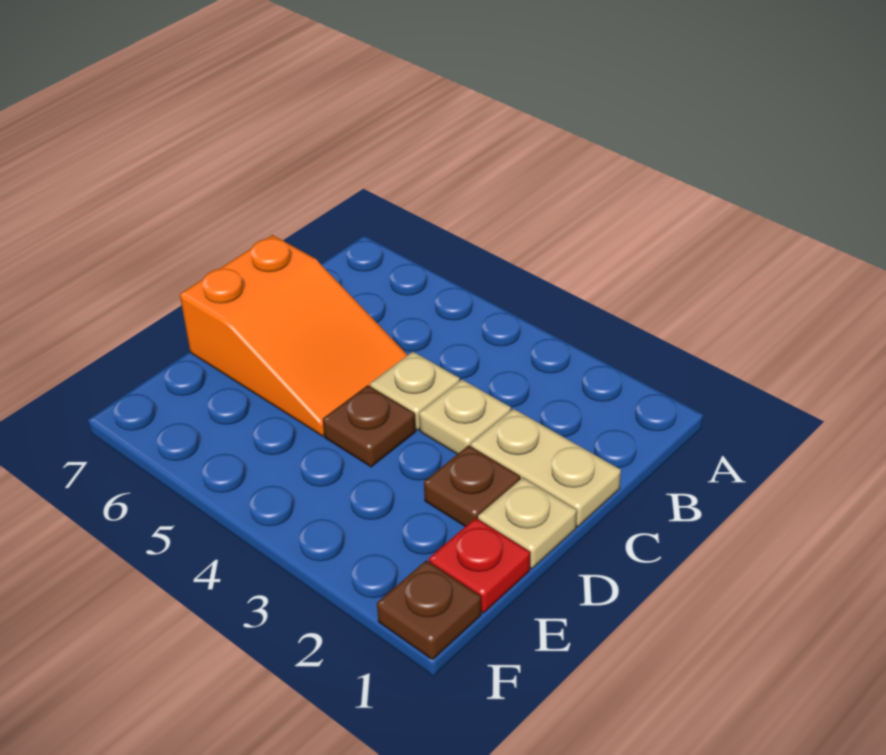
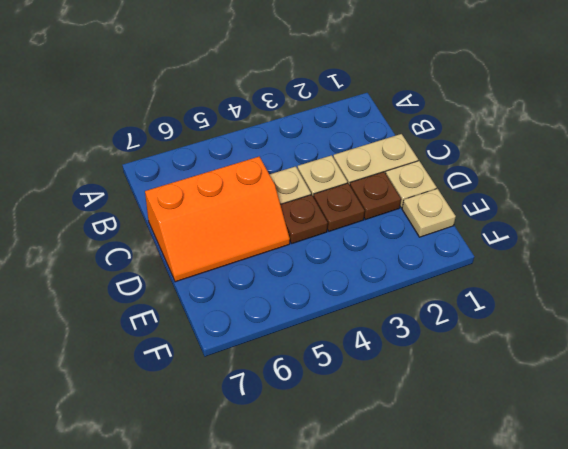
orange slope C5:D7 level 1 top 7 -> orange slope C5:D7 level 1 top C
red plate E1 level 1 -> tan plate E1 level 1
brown plate F1 level 1 -> brown plate D3 level 1

